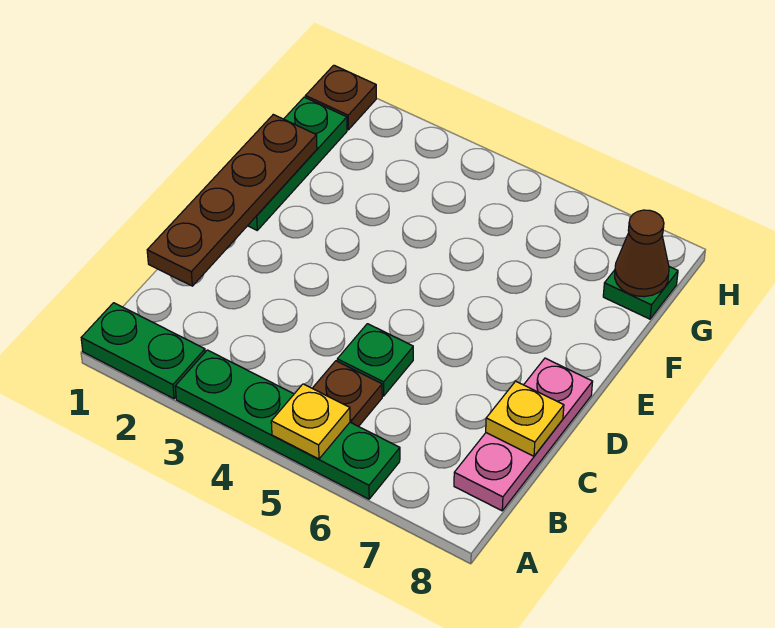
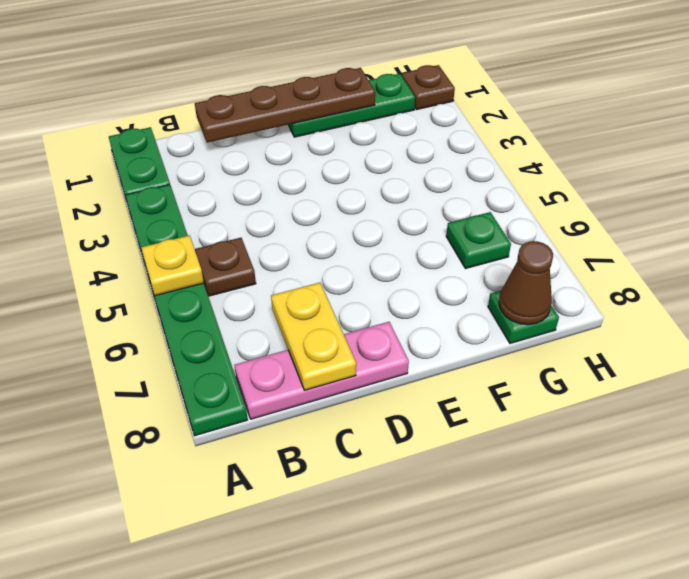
green plate A3:A6 level 1 -> green plate A3:A8 level 1
green plate C5 level 1 -> green plate G6 level 1
yellow plate C8 level 2 -> yellow plate C7:C8 level 2

